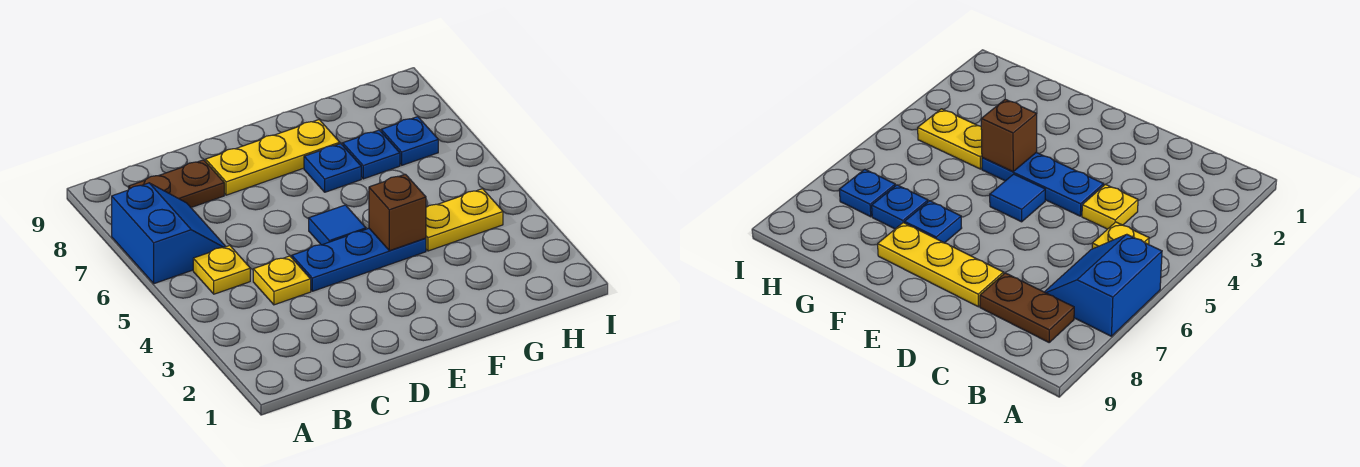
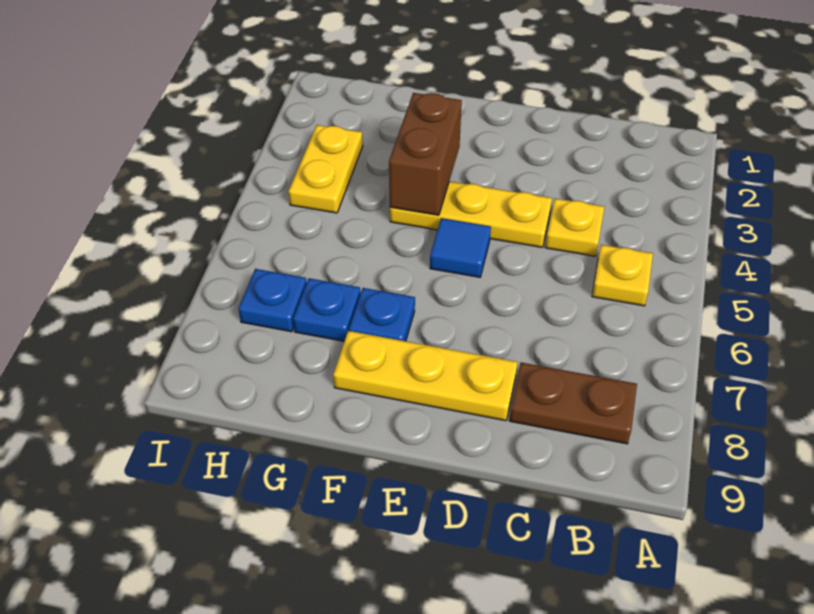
blue slope A6:B7 level 1 top A -> none
blue plate D4:F4 level 1 -> yellow plate D4:F4 level 1
brown brick F4 level 2 -> brown brick F3:F4 level 2
yellow plate G4:H4 level 1 -> yellow plate H3:H4 level 1

